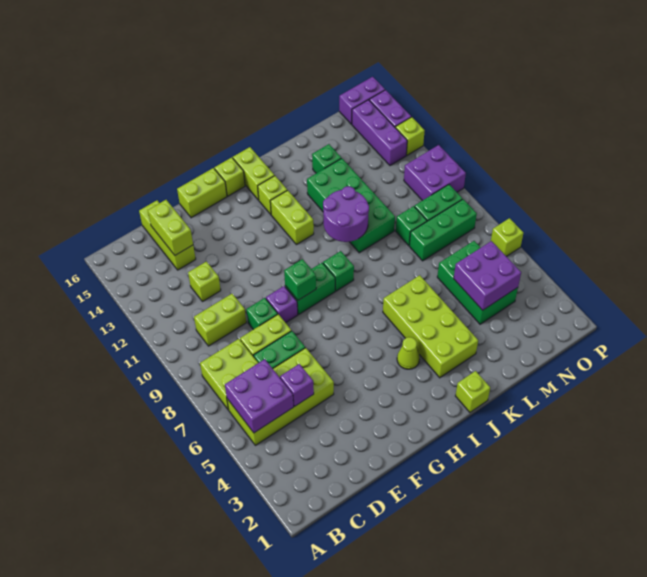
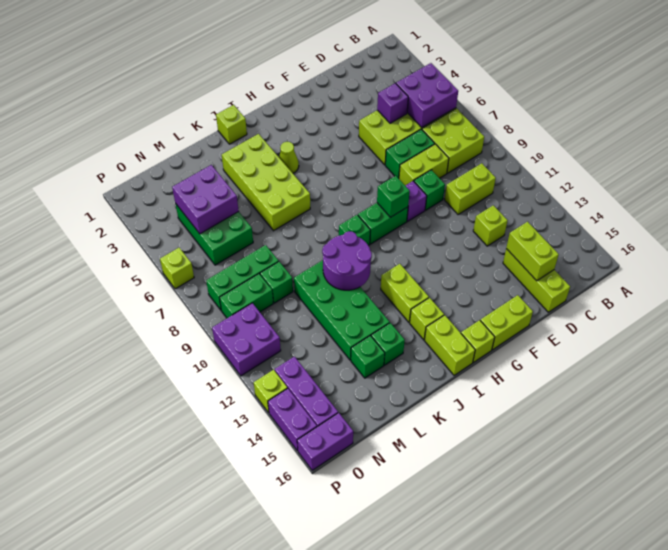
none -> green brick K14 level 1

